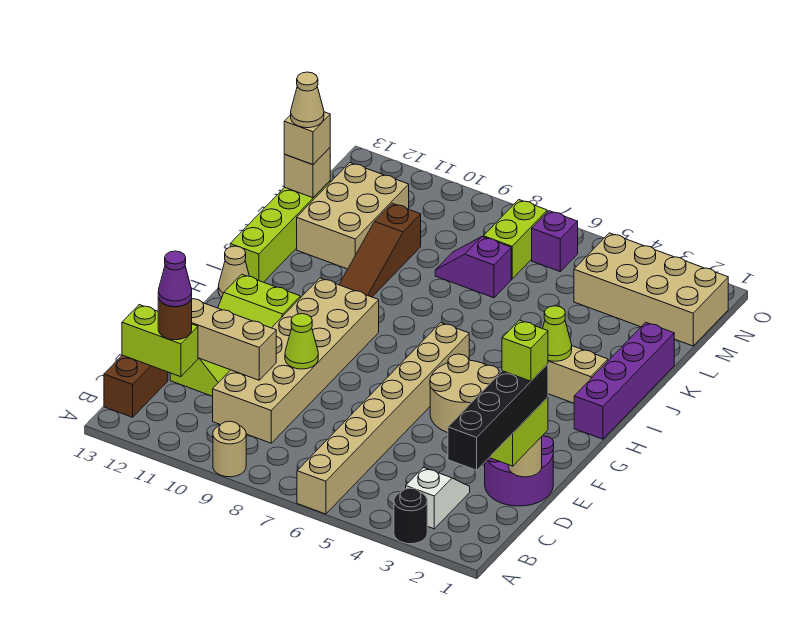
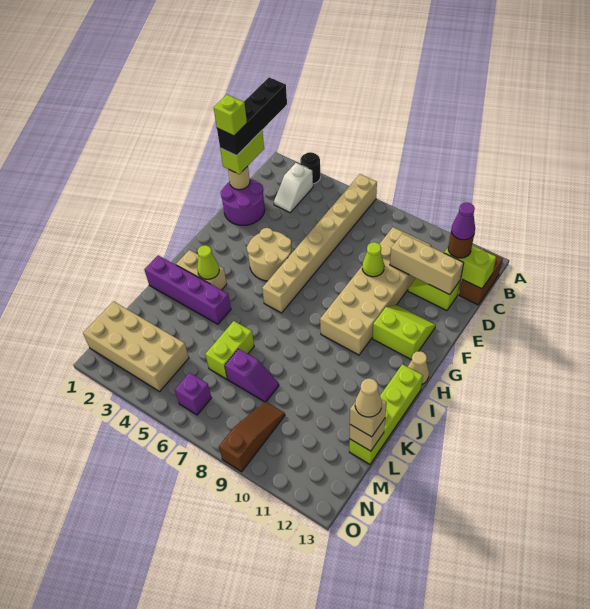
tan round brick A9 level 1 -> none
purple brick H1:K1 level 1 -> purple brick J1:J4 level 1
brown slope J10:L10 level 1 top L -> brown slope M9:O9 level 1 top O
tan brick K11:M12 level 1 -> none
lime brick M7:N7 level 1 -> lime brick K6:L6 level 1

